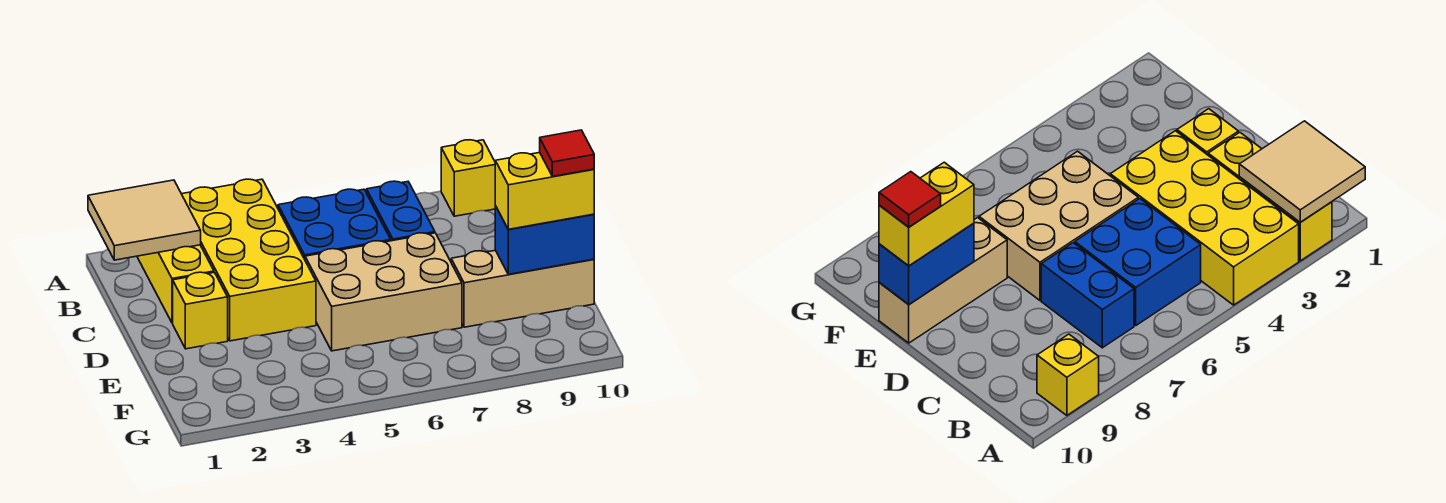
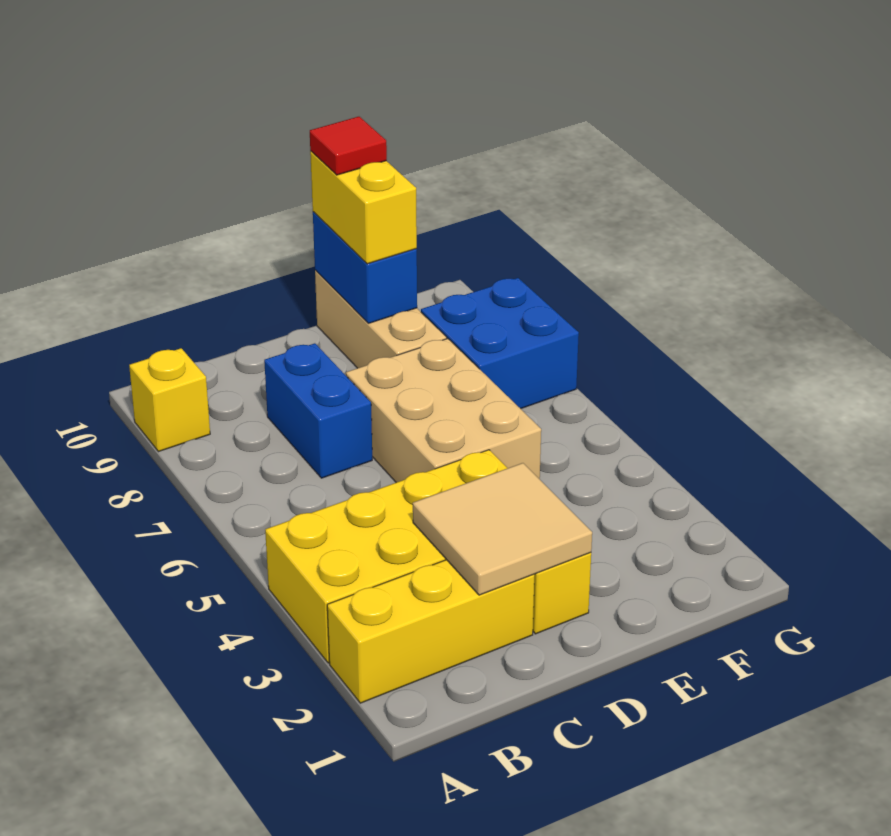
tan tile A1:B2 level 2 -> tan tile C2:D3 level 2
blue brick B5:C6 level 1 -> blue brick F7:G8 level 1
blue brick B7:C7 level 1 -> blue brick C7:C8 level 1

